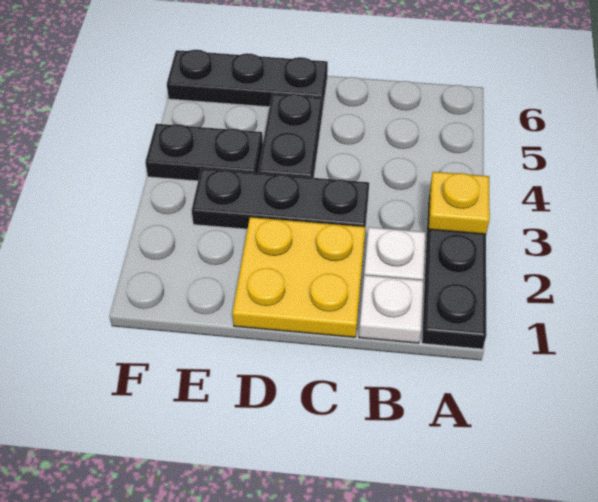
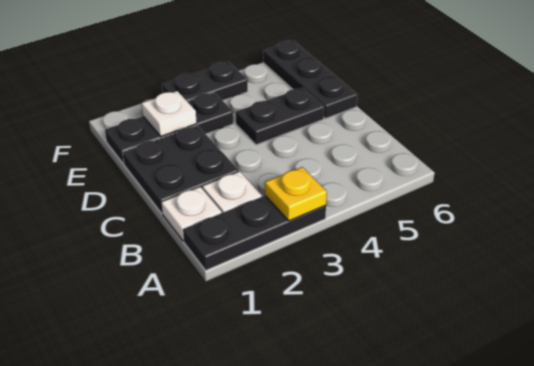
yellow plate C1:D2 level 1 -> black plate C1:D2 level 1
black plate C3:E3 level 1 -> black plate E1:E3 level 1
none -> white plate E2 level 2
black plate E4:F4 level 1 -> black plate F3:F4 level 1

